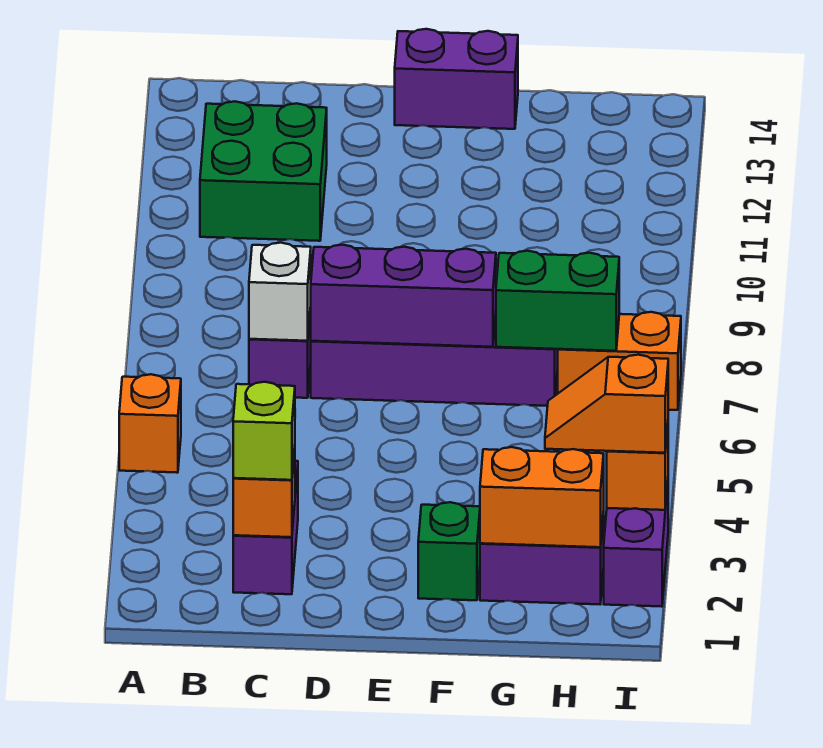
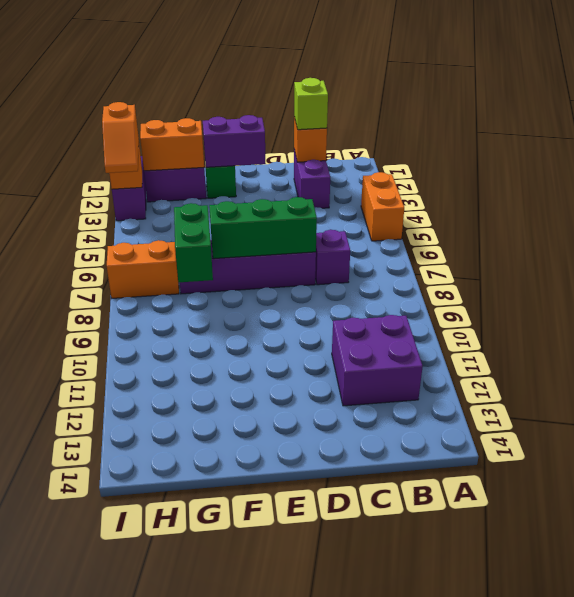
orange brick A5 level 1 -> orange brick A4:A5 level 1
green brick B11:C12 level 1 -> purple brick B11:C12 level 1
white brick C7 level 2 -> none
purple brick D7:F7 level 2 -> green brick D7:F7 level 2
purple brick E14:F14 level 1 -> purple brick E2:F2 level 2
green brick G7:H7 level 2 -> green brick G7:G8 level 2
orange slope H3:I3 level 3 top I -> orange slope I3:I4 level 3 top 3

